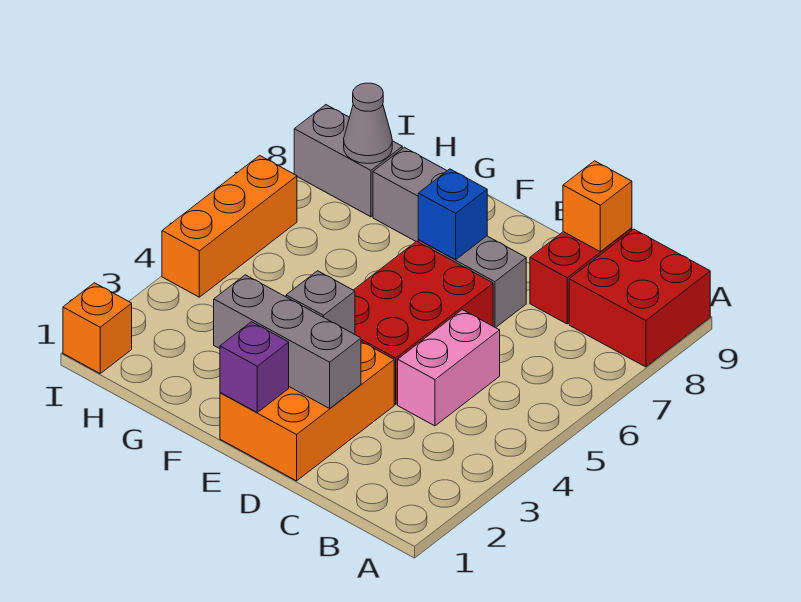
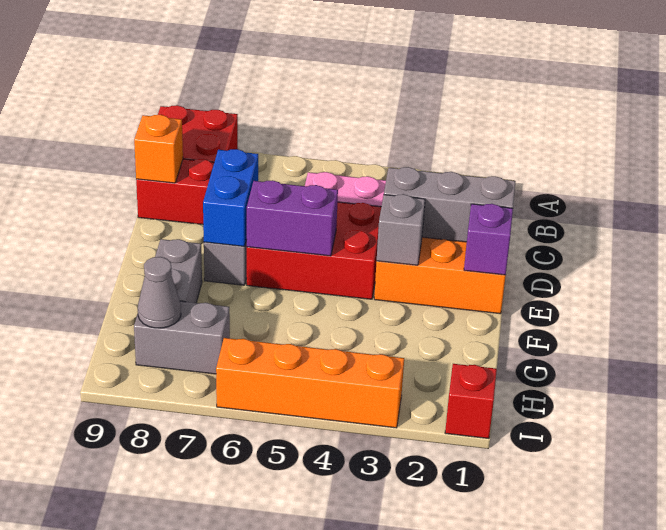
grey brick D2:F2 level 2 -> grey brick D1:D3 level 2
none -> purple brick E5:E6 level 2
blue brick E7 level 2 -> blue brick D7:E7 level 2
grey brick H8:I8 level 1 -> grey brick H7:H8 level 1
orange brick I1 level 1 -> red brick I1 level 1
orange brick I4:I6 level 1 -> orange brick I3:I6 level 1

